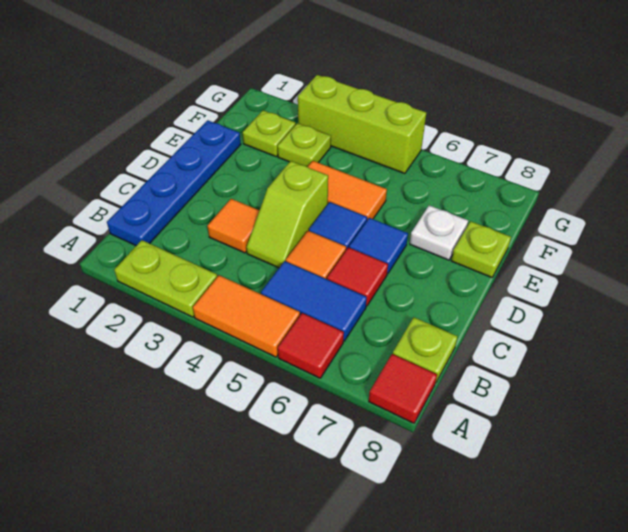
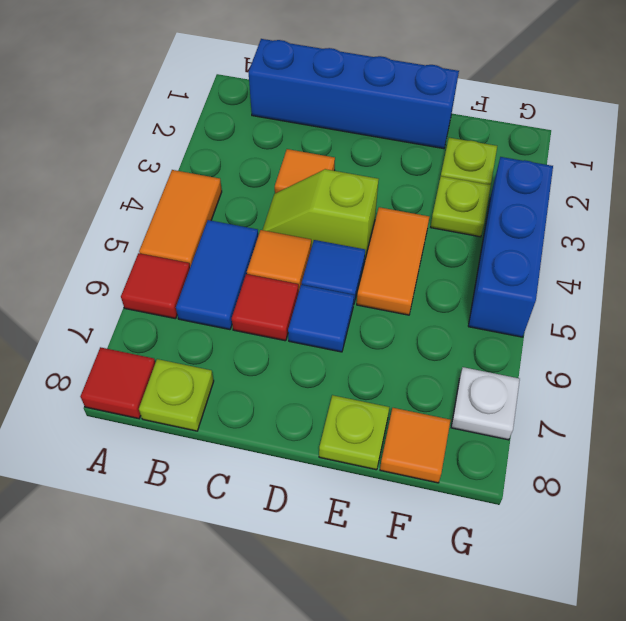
lime plate A2:A3 level 1 -> none
blue plate B1:E1 level 1 -> blue brick B1:E1 level 1
white plate E7 level 1 -> white plate G7 level 1
none -> orange tile F8 level 1
lime brick G3:G5 level 1 -> blue brick G3:G5 level 1

